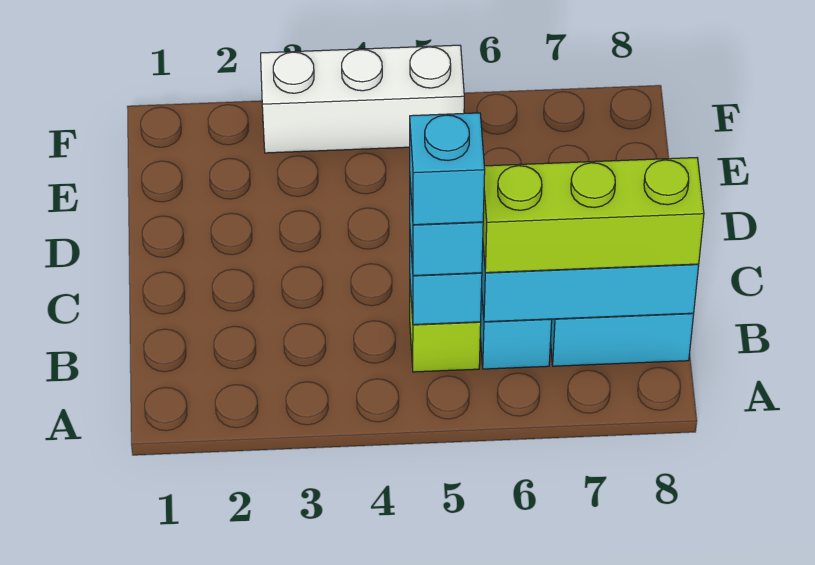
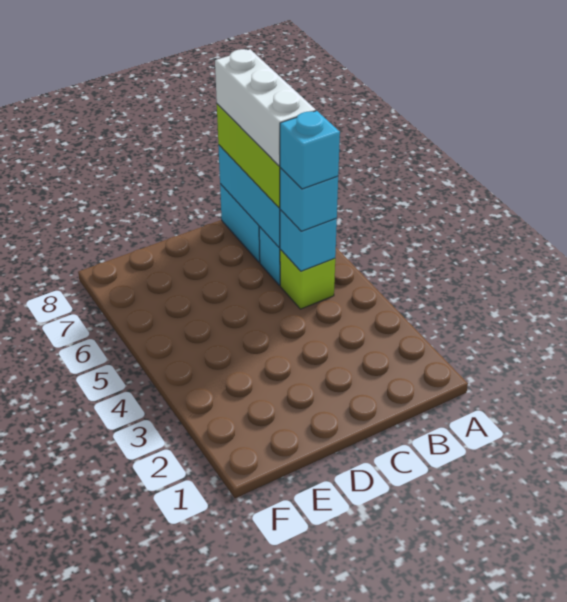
white brick F3:F5 level 1 -> white brick B6:B8 level 4

